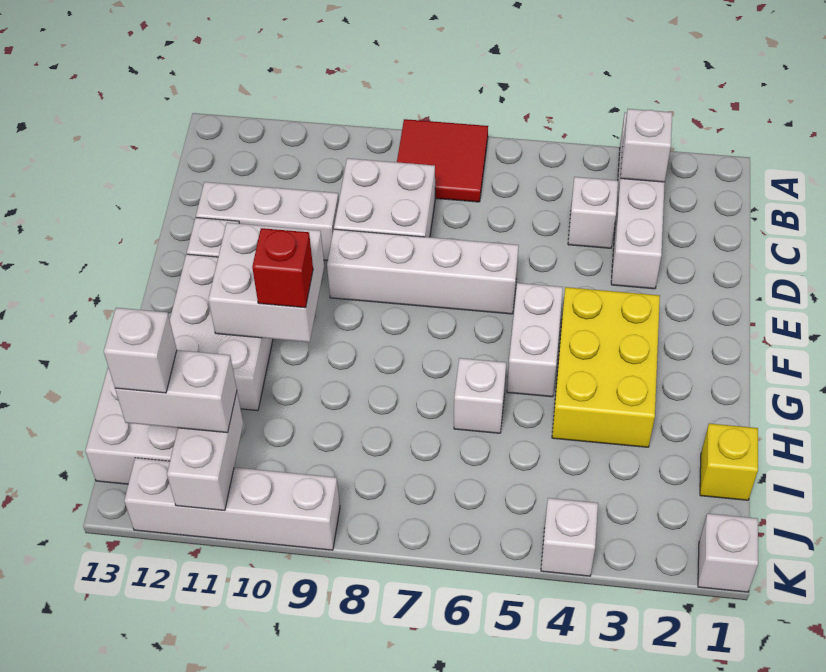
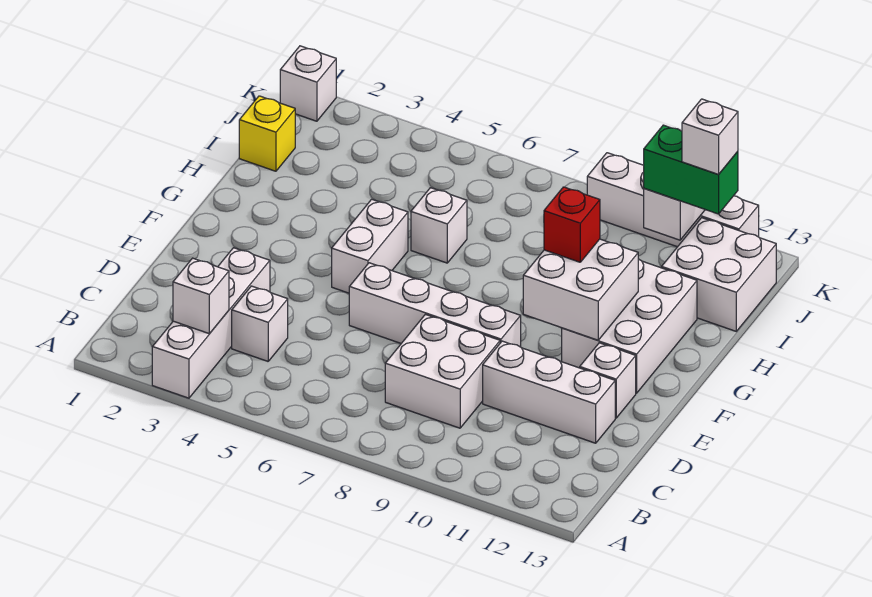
red tile A7:B8 level 1 -> none
yellow brick F3:H4 level 1 -> none
white brick J11:J12 level 3 -> green brick J11:J12 level 3
white brick K4 level 1 -> none

